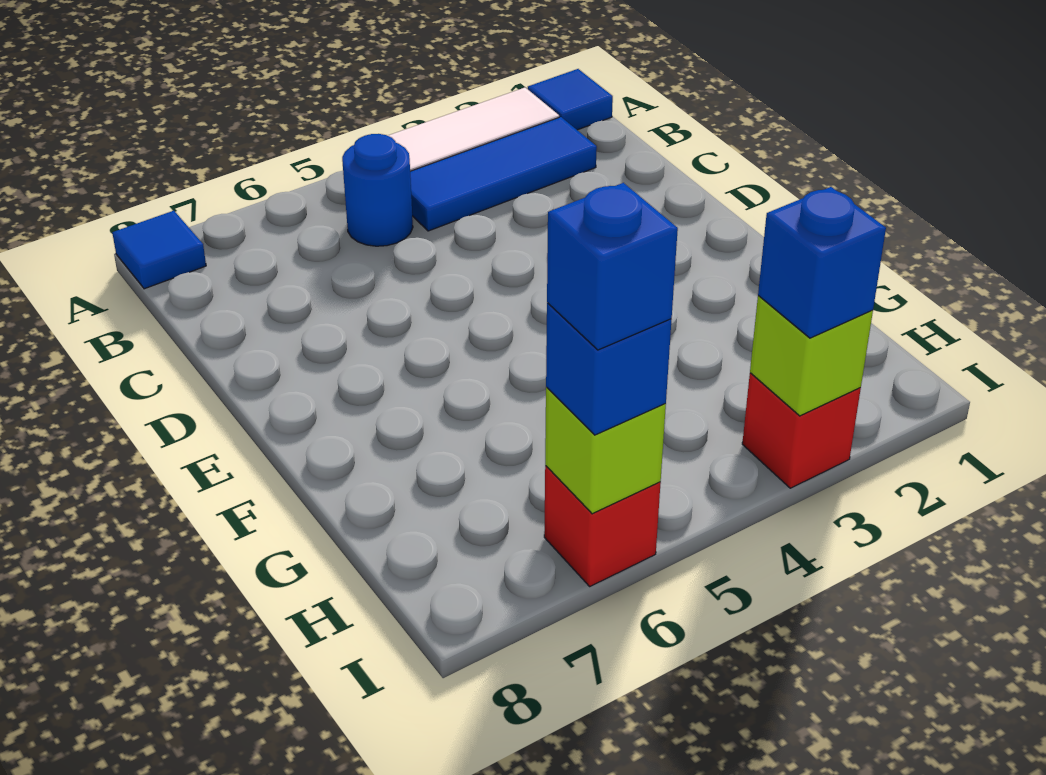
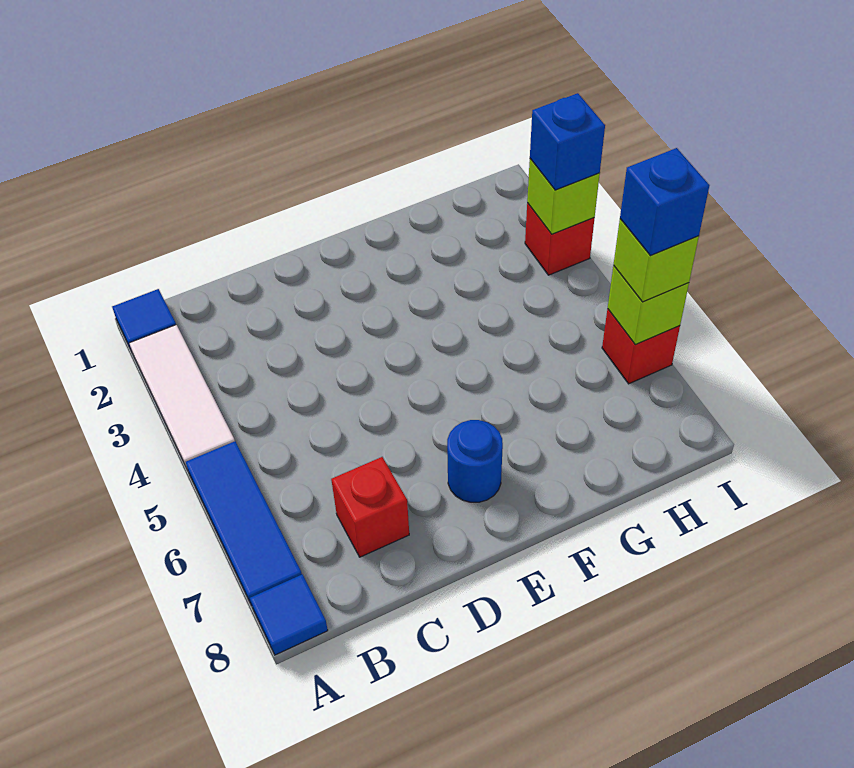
blue tile B2:B4 level 1 -> blue tile A5:A7 level 1
blue round brick B5 level 1 -> blue round brick E7 level 1
none -> red brick C7 level 1
blue brick I6 level 3 -> lime brick I6 level 3

